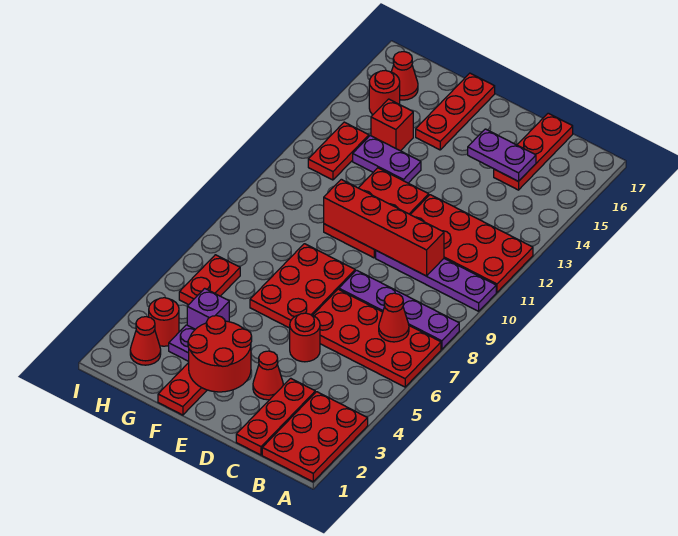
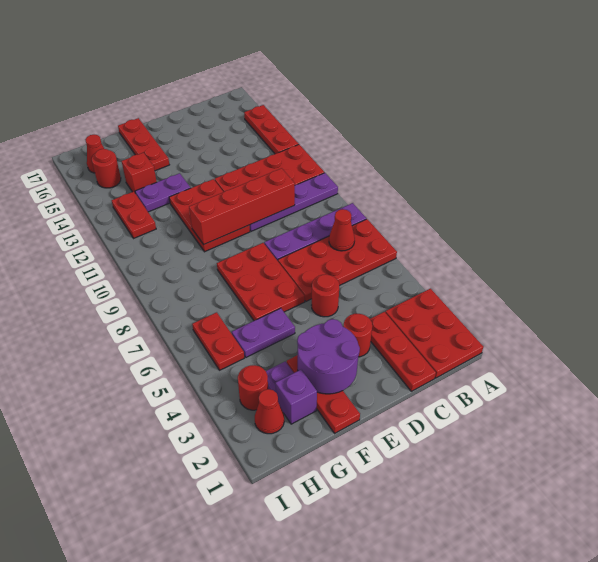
red plate C15:C17 level 1 -> red plate A13:A15 level 1
purple plate C15:D15 level 2 -> purple plate F5:G5 level 1
red cone D3 level 1 -> red round brick D3 level 1
red round brick E2:F3 level 2 -> purple round brick E2:F3 level 2
purple brick G4 level 1 -> purple brick G2 level 1

